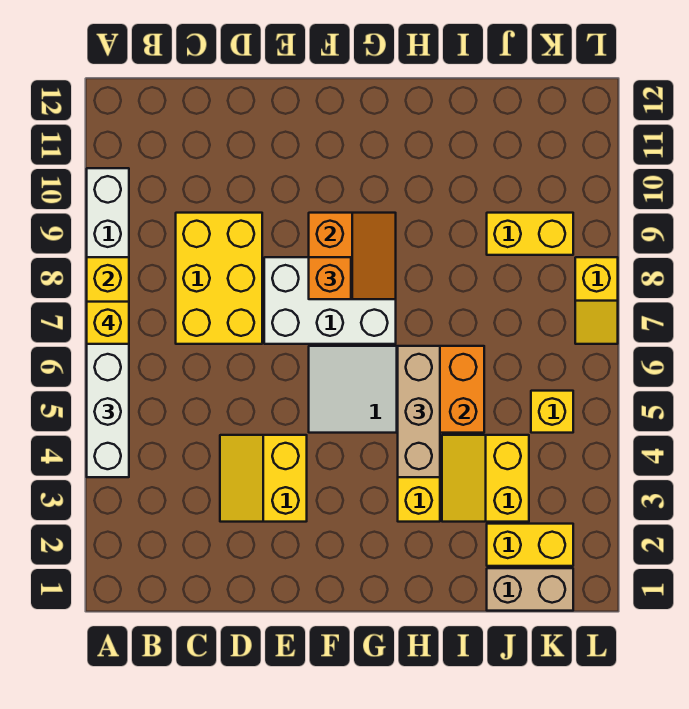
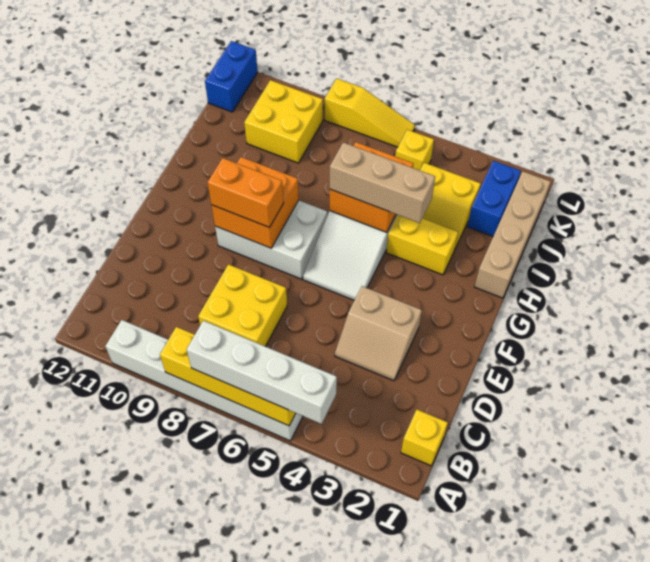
yellow brick A7 level 4 -> yellow brick B1 level 1
yellow brick C7:D9 level 1 -> yellow brick C7:D8 level 1
yellow slope D3:E4 level 1 top E -> tan slope D3:E4 level 1 top E
white brick E7:G8 level 1 -> white brick F7:G9 level 1
orange slope F8:G9 level 2 top F -> orange brick F8:G9 level 2
orange brick F8 level 3 -> orange brick F8:F9 level 3
tan brick J1:K1 level 1 -> tan brick H1:K1 level 1
yellow brick J2:K2 level 1 -> blue brick J2:K2 level 1
yellow brick J9:K9 level 1 -> yellow brick J9:K10 level 1
none -> blue brick K12:L12 level 1
yellow slope L7:L8 level 1 top 8 -> yellow slope L6:L8 level 1 top 8

